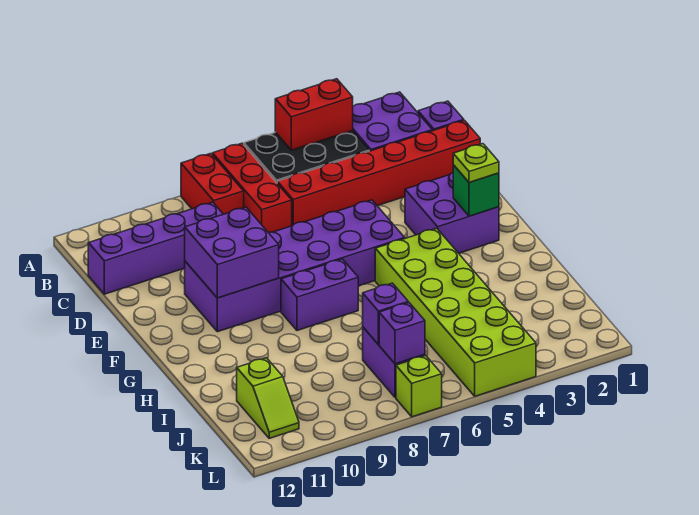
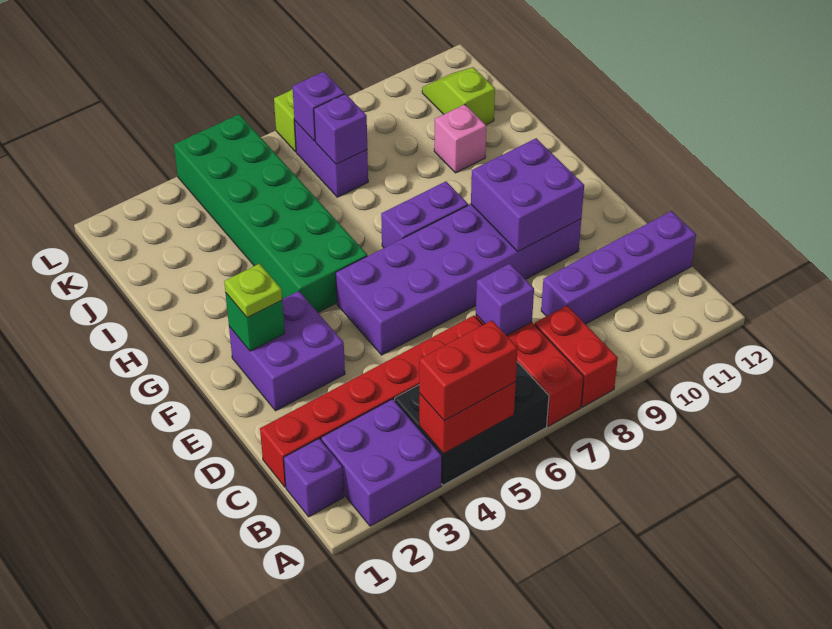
none -> red brick A4:A5 level 3
none -> purple brick C7 level 2
lime brick G4:L5 level 1 -> green brick G4:L5 level 1
none -> pink brick I10 level 1

